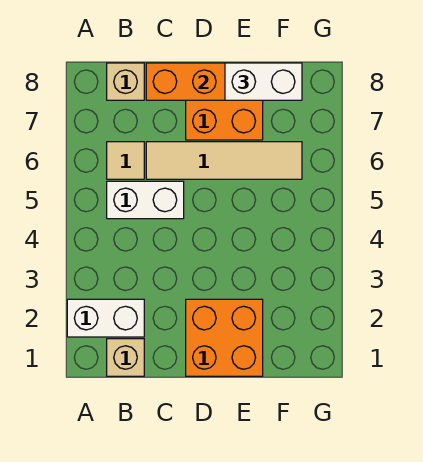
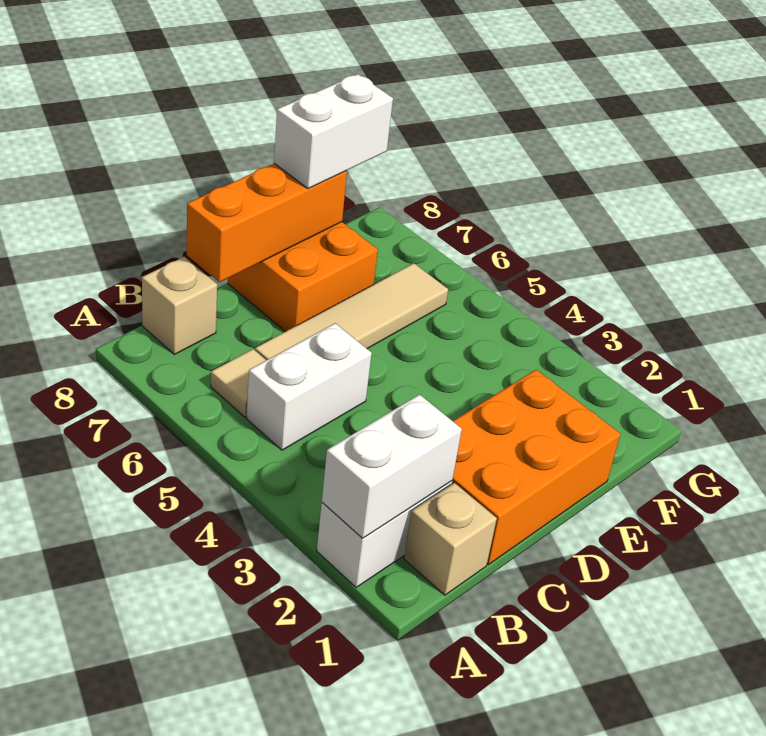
none -> white brick A2:B2 level 2
orange brick D1:E2 level 1 -> orange brick C1:E2 level 1

